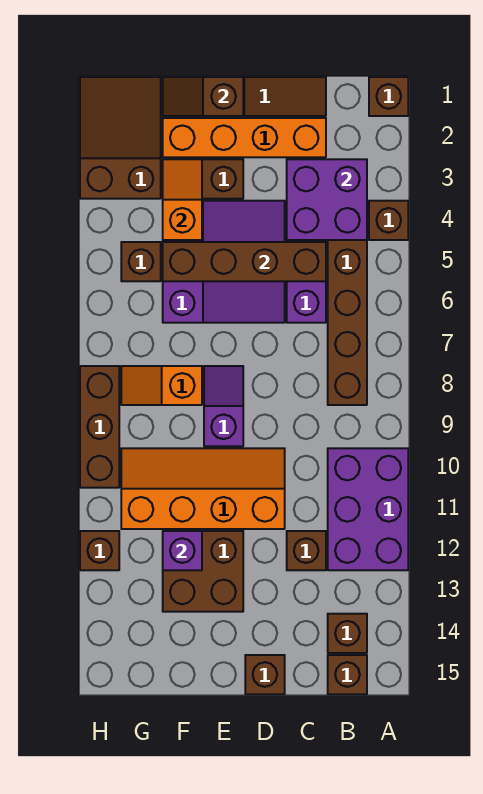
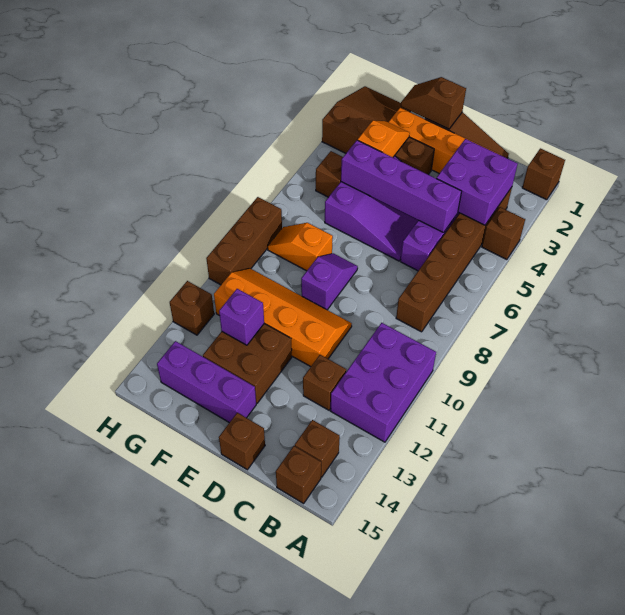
brown brick C5:F5 level 2 -> purple brick C5:F5 level 2
none -> purple brick E14:G14 level 1

